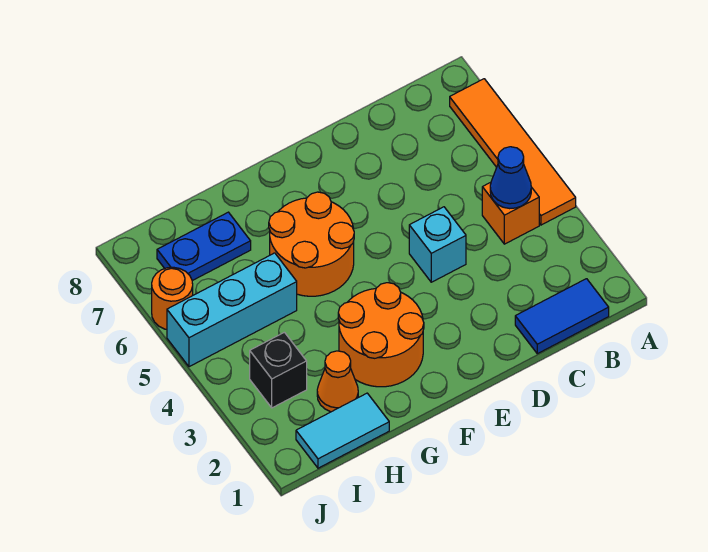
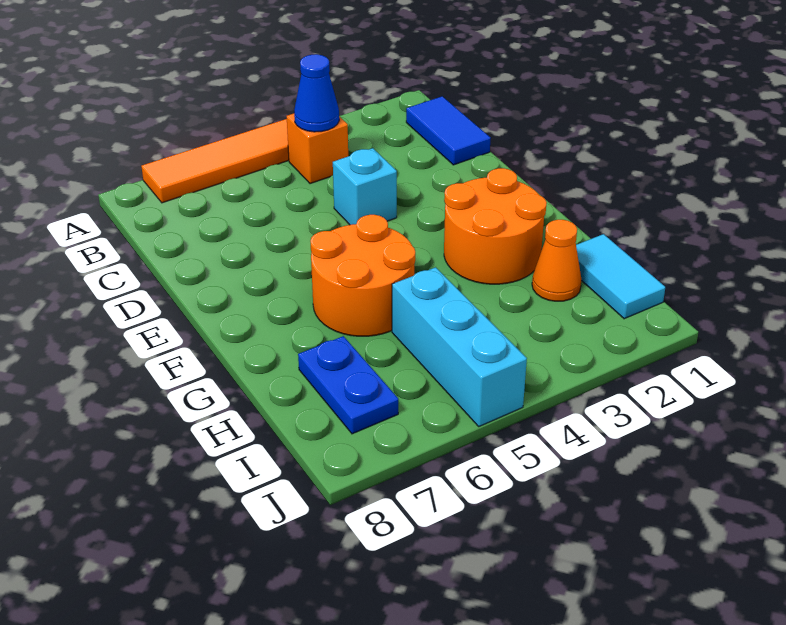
black brick I3 level 1 -> none
orange round brick J6 level 1 -> none

